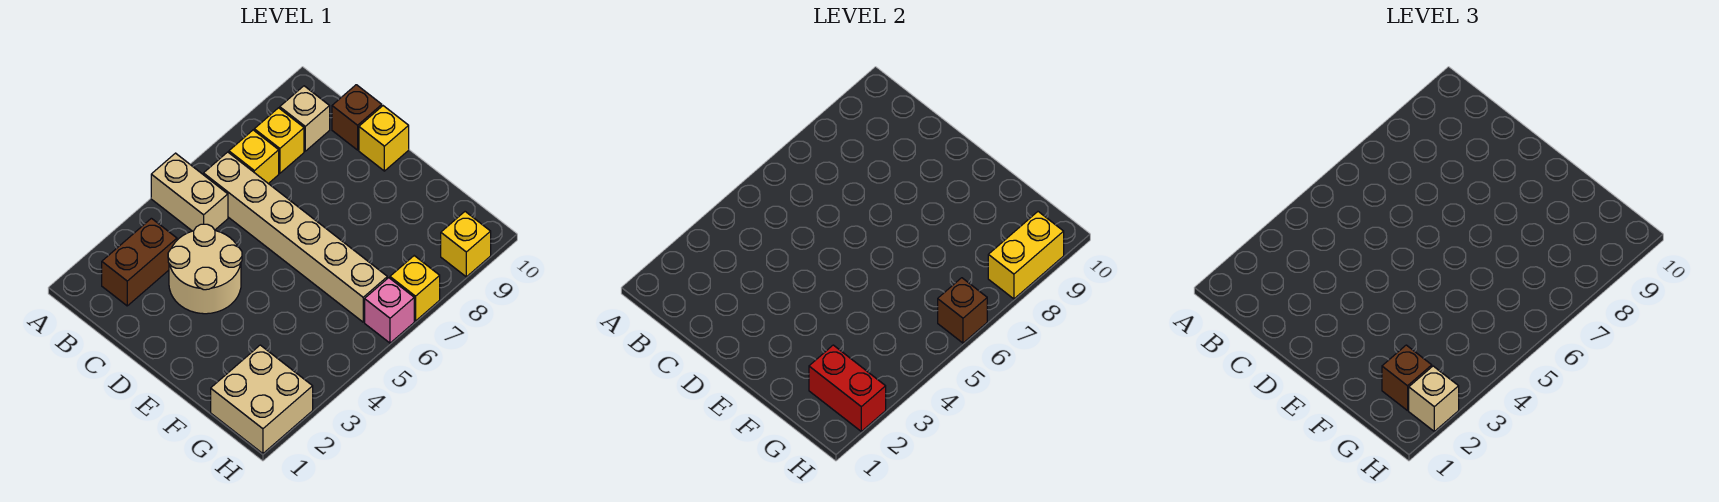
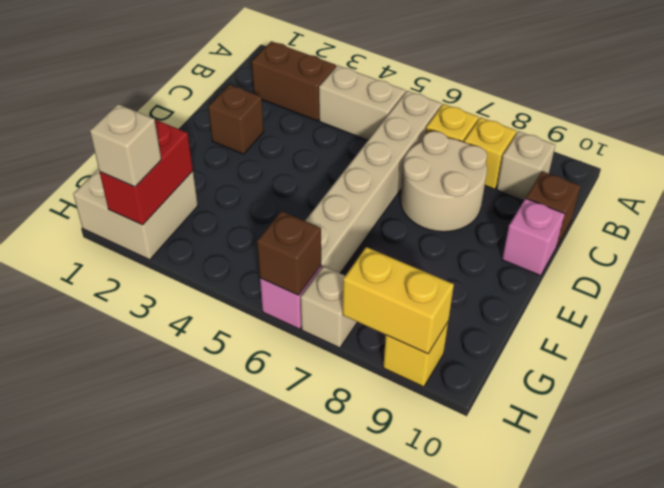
tan brick A5:B5 level 1 -> tan brick B4:B5 level 1
tan round brick C3:D4 level 1 -> tan round brick C7:D8 level 1
yellow brick D10 level 1 -> pink brick D10 level 1
brown brick G2 level 3 -> brown brick D2 level 1
yellow brick H7 level 1 -> tan brick H7 level 1

